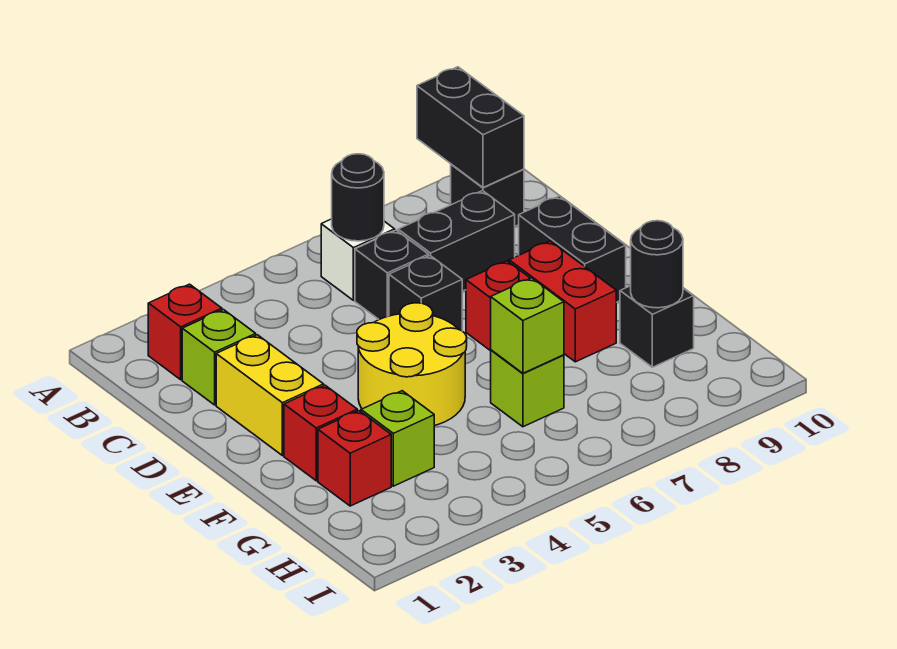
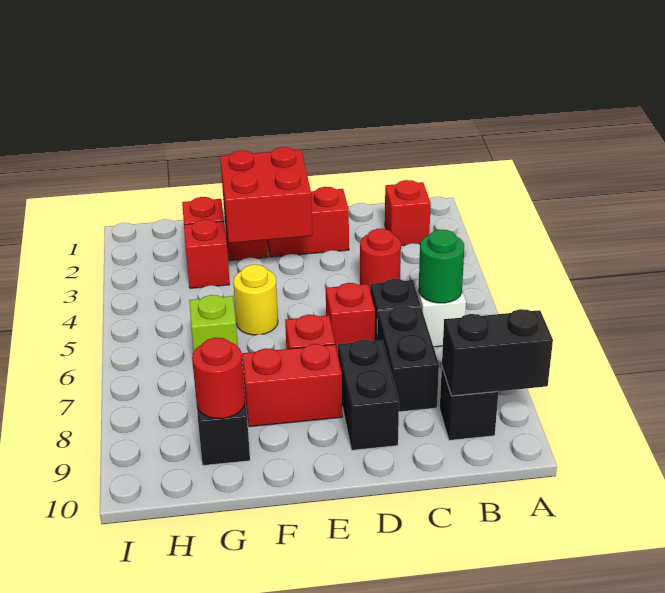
black round brick B6 level 2 -> green round brick B6 level 2
lime brick C2 level 1 -> none
none -> red round brick C4 level 1
yellow brick D2:E2 level 1 -> red brick D2:E2 level 1
black brick D6 level 1 -> red brick D6 level 1
black brick D9:E9 level 1 -> black brick D8:D9 level 1
none -> red brick E2:F3 level 2
yellow round brick E4:F5 level 1 -> yellow round brick F5 level 1
lime brick G3 level 1 -> red brick G3 level 1
lime brick G6 level 2 -> none
black round brick G9 level 2 -> red round brick G9 level 2

